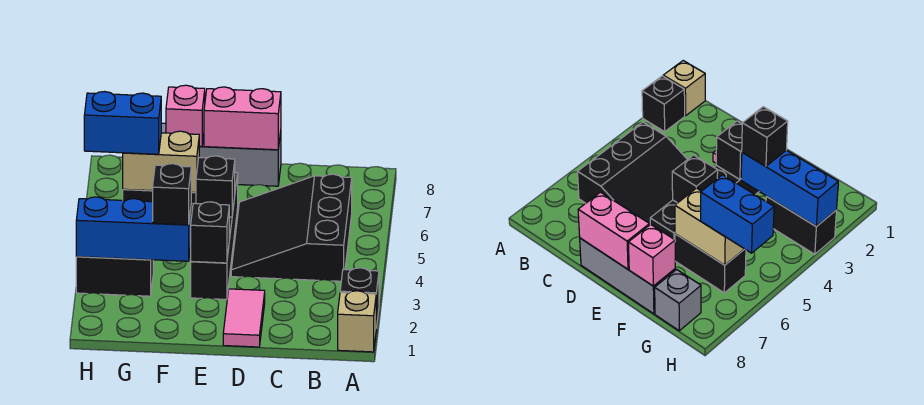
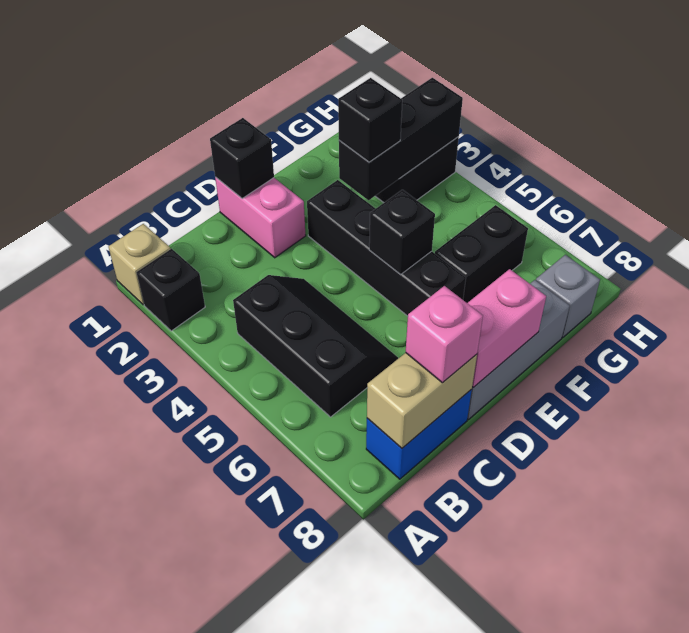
black slope B4:D6 level 1 top B -> black slope B4:C6 level 1 top B
pink tile D1:D2 level 1 -> pink brick D1:D2 level 1
black brick E3 level 2 -> black brick D1 level 2
blue brick F3:H3 level 2 -> black brick F3:H3 level 2
tan brick F6:G6 level 2 -> tan brick B8:C8 level 2
pink brick F8 level 2 -> pink brick C8 level 3
blue brick G6:H6 level 3 -> blue brick B8:C8 level 1

